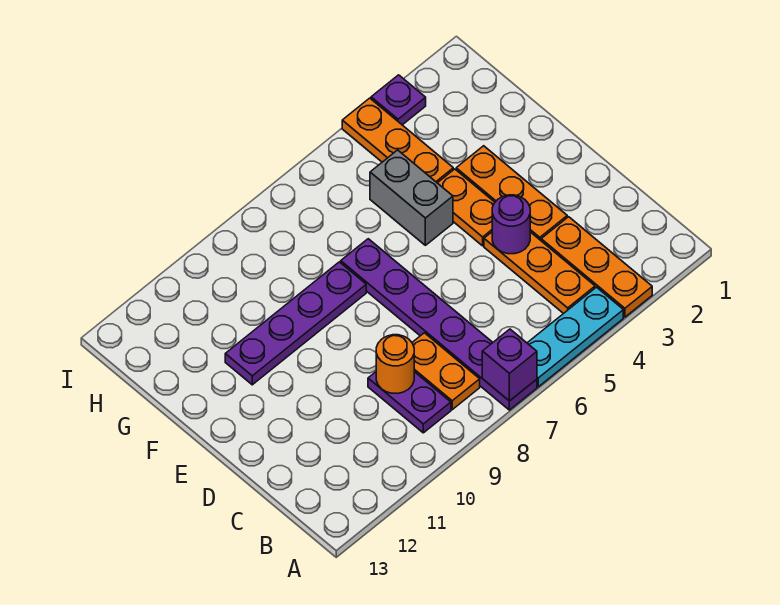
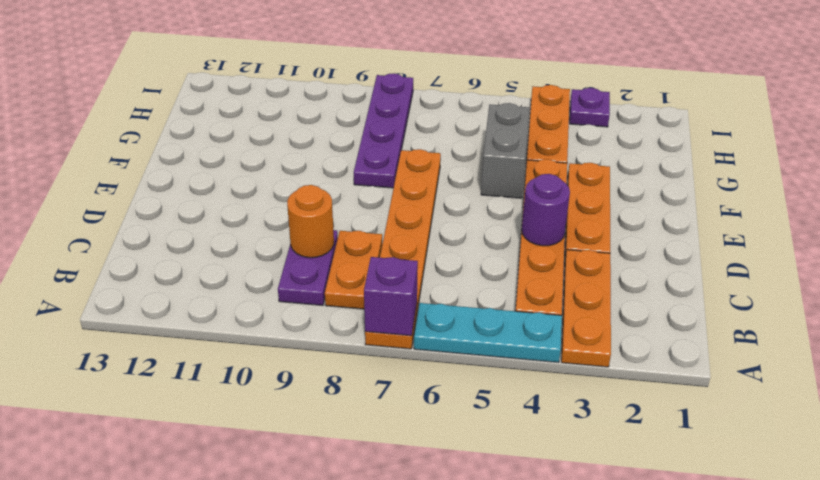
purple plate A7:F7 level 1 -> orange plate A7:F7 level 1
purple plate F8:F11 level 1 -> purple plate F8:I8 level 1

